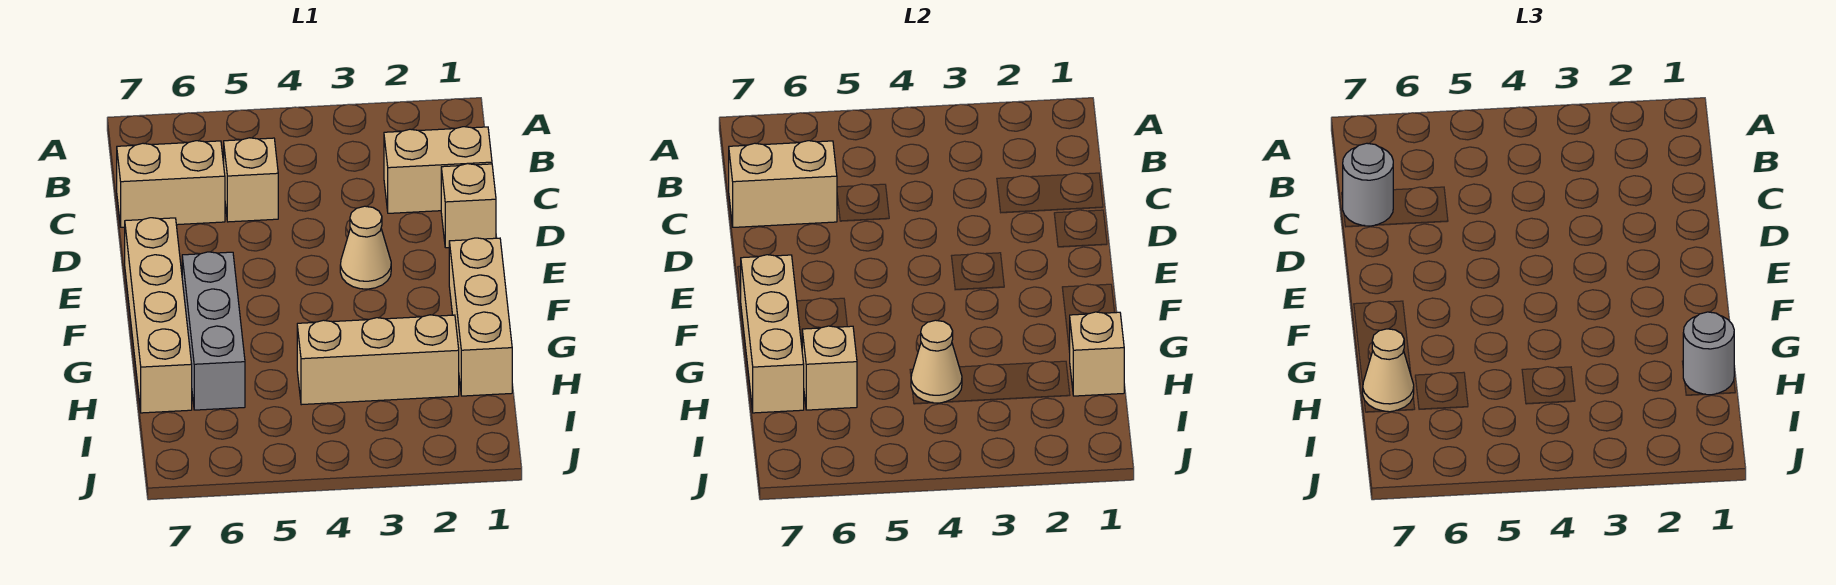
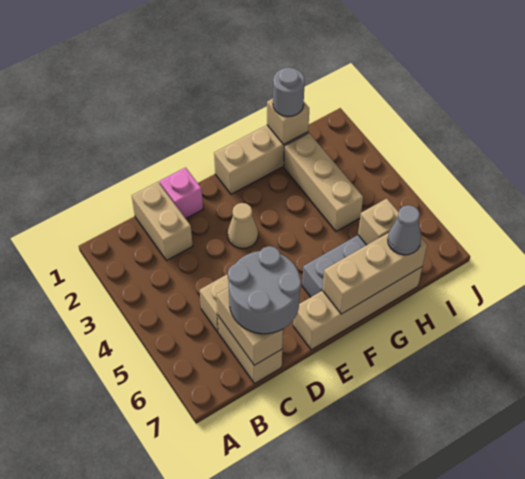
grey round brick C7 level 3 -> grey round brick C6:D7 level 3
tan brick D1 level 1 -> pink brick D1 level 1
tan cone H4 level 2 -> none
tan cone H7 level 3 -> grey cone H7 level 3

